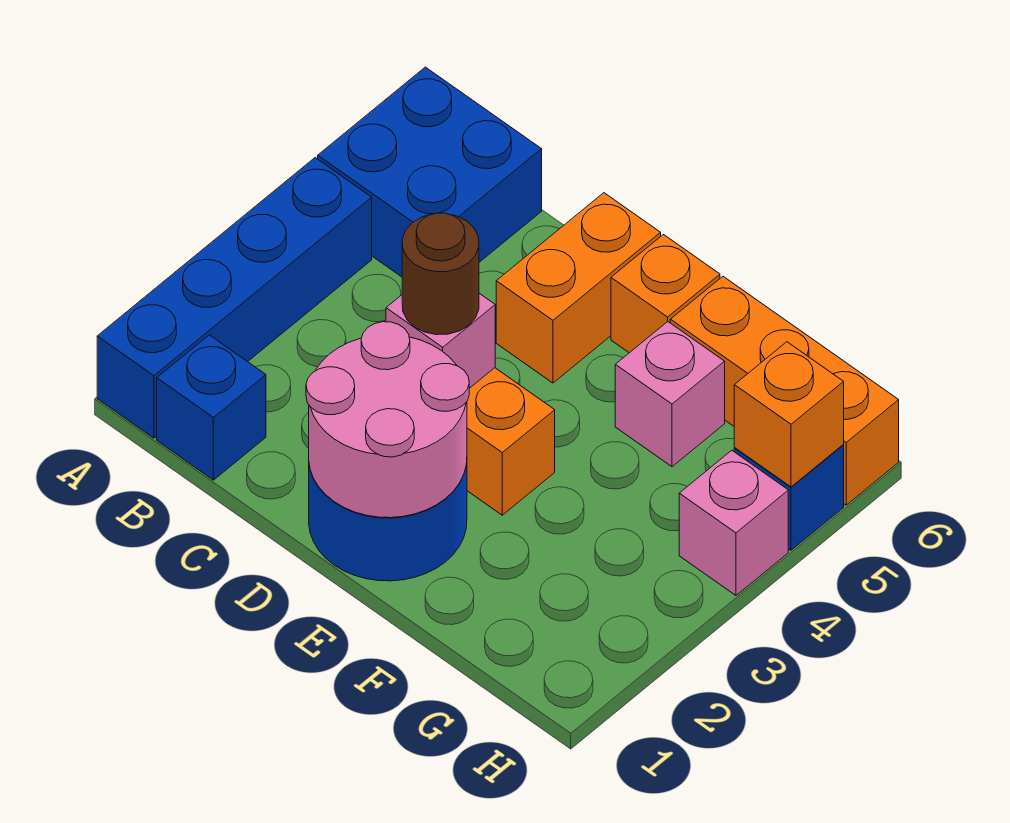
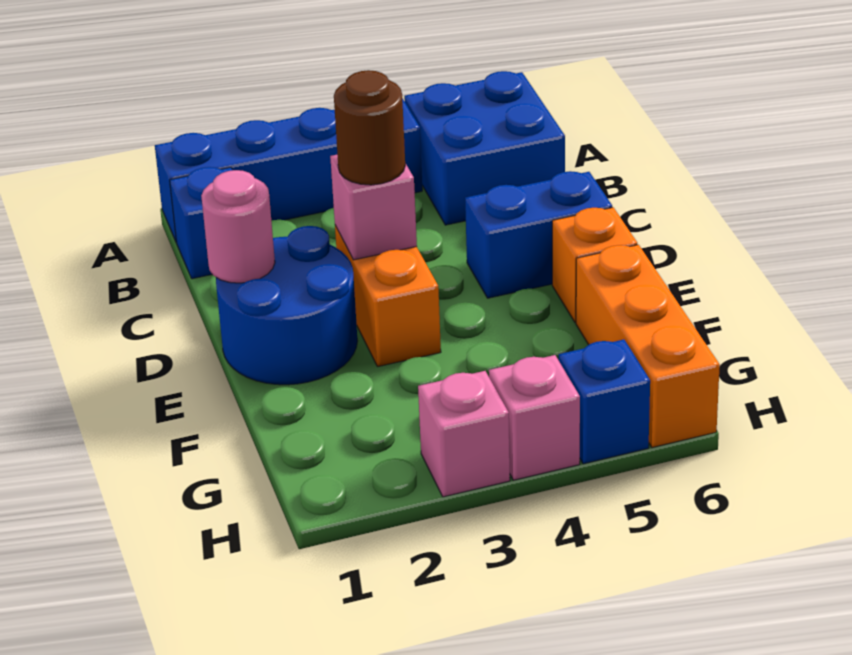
pink round brick D1:E2 level 2 -> pink round brick D1 level 2
orange brick D5:D6 level 1 -> blue brick D5:D6 level 1
pink brick F5 level 1 -> pink brick H3 level 1
orange brick H5 level 2 -> none

